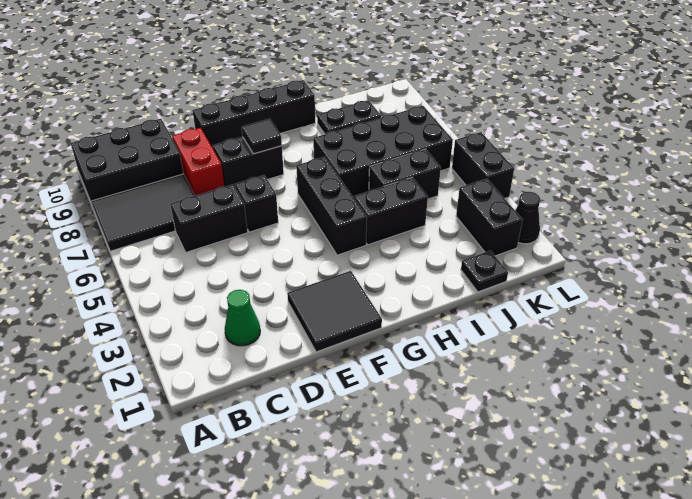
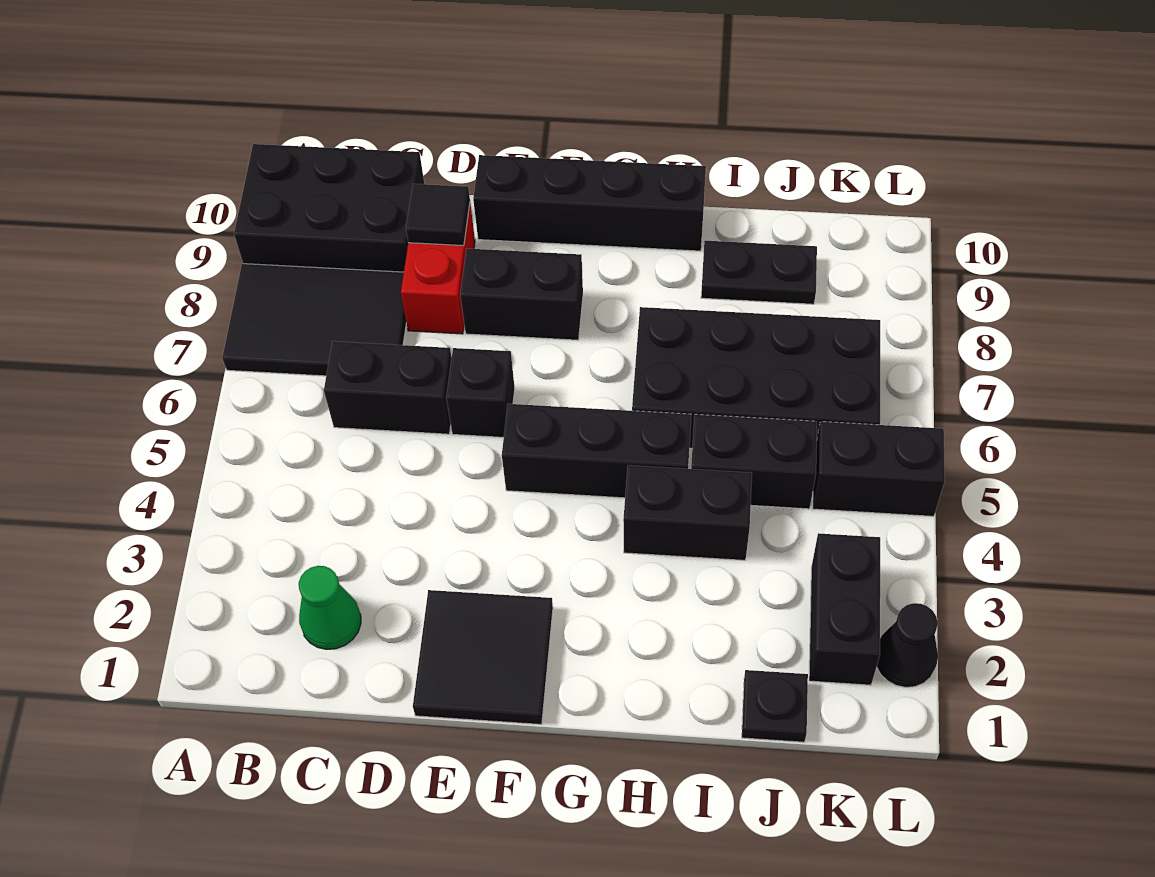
black tile F8 level 2 -> black tile D9 level 2
black brick G4:G6 level 1 -> black brick F5:H5 level 1
black brick L4:L5 level 1 -> black brick K5:L5 level 1

